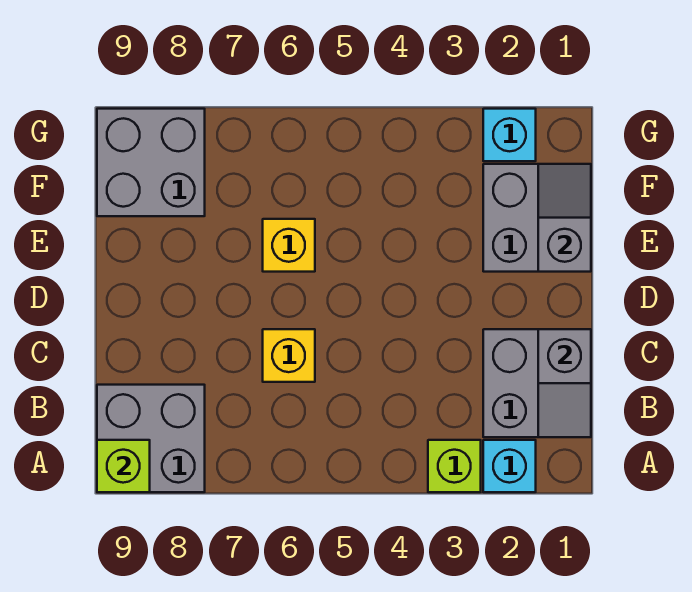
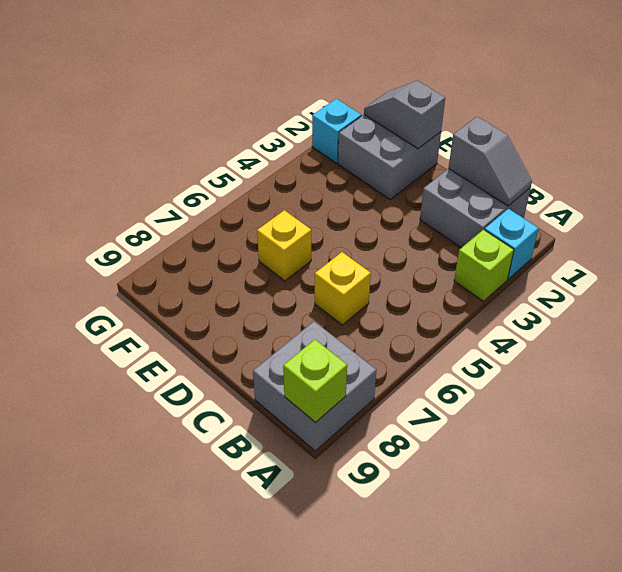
grey brick F8:G9 level 1 -> none

